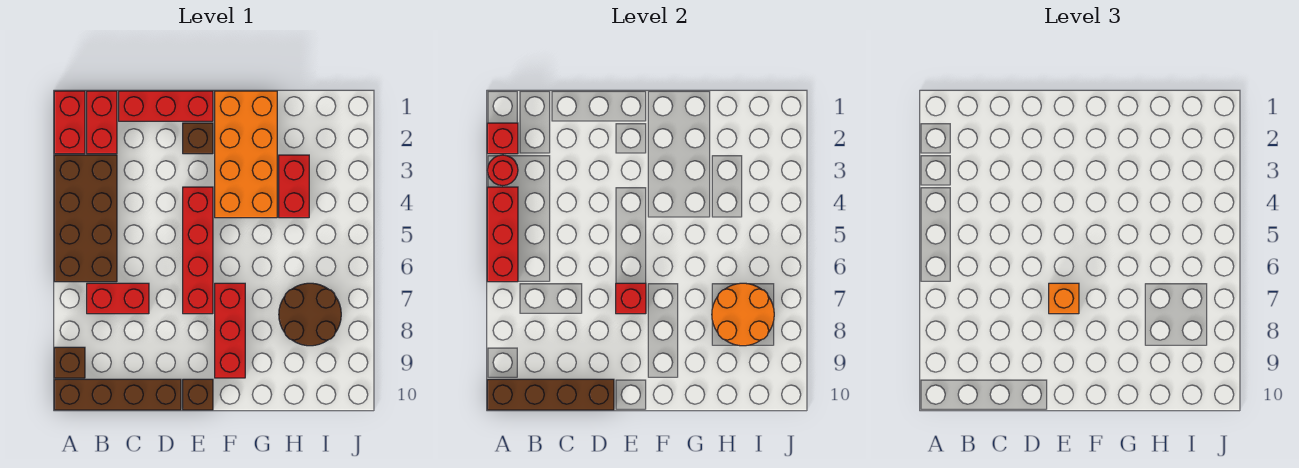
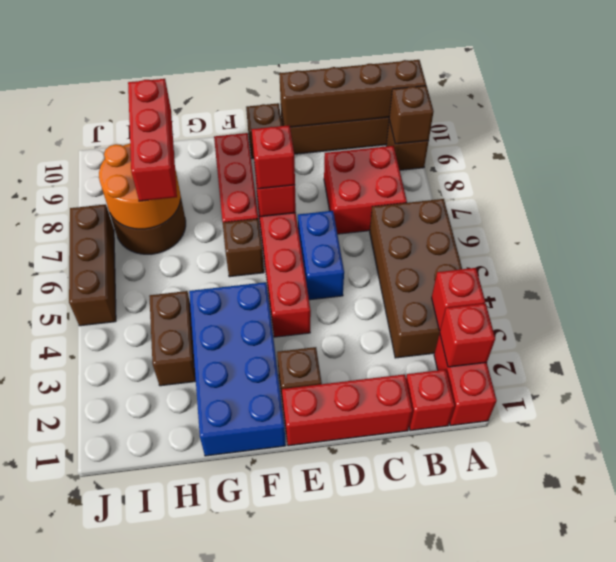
red round brick A3 level 2 -> red brick A3 level 2
red brick A4:A6 level 2 -> red brick H7:H9 level 3
none -> brown brick A9 level 2
red brick B1:B2 level 1 -> red brick B1 level 1
red brick B7:C7 level 1 -> red brick B7:C8 level 1
none -> blue brick D5:D6 level 1
orange brick E7 level 3 -> red brick E7 level 3
orange brick F1:G4 level 1 -> blue brick F1:G4 level 1
none -> brown brick F6 level 1
red brick H3:H4 level 1 -> brown brick H3:H4 level 1
none -> brown brick J5:J7 level 1

